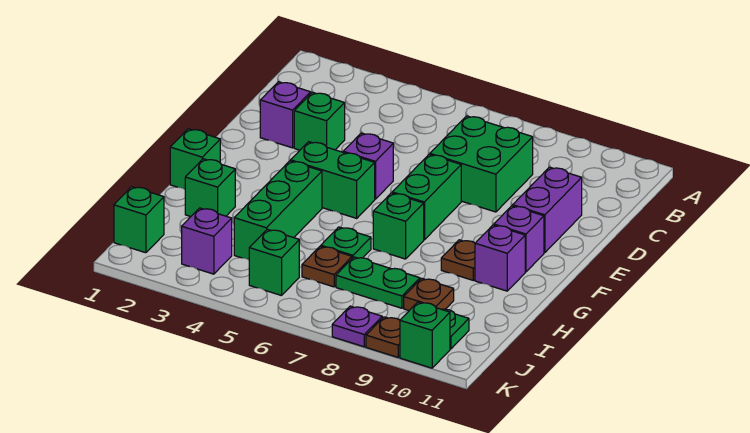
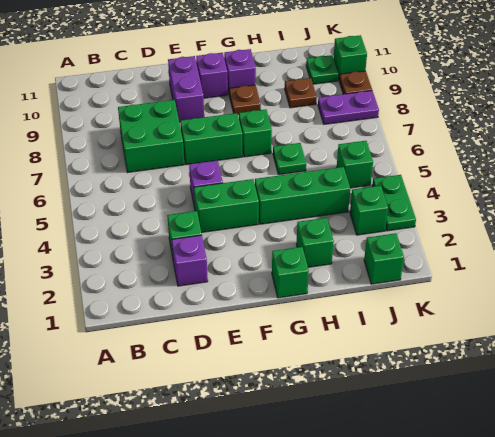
purple brick D10:E10 level 1 -> purple brick E9:E10 level 1
green brick F4:F5 level 1 -> green brick E4:F4 level 1
brown plate I6 level 1 -> none
green plate I7:I8 level 1 -> green plate K3:K4 level 1
purple brick J3 level 1 -> green brick J3 level 1
purple plate K8 level 1 -> purple plate J8:K8 level 1

